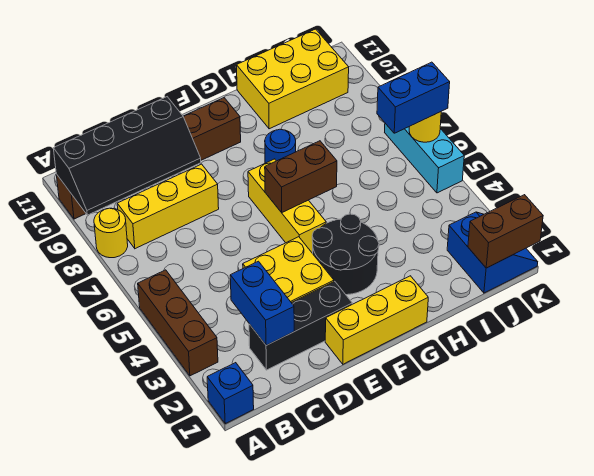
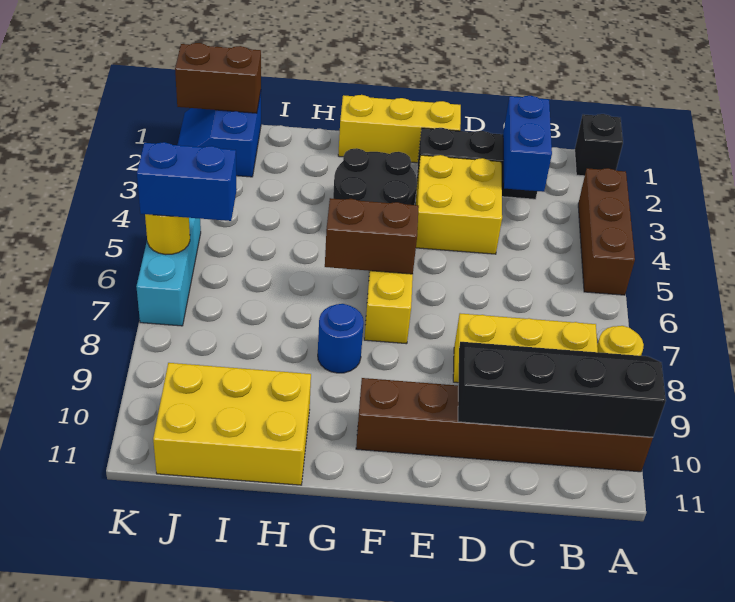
blue brick A1 level 1 -> black brick A1 level 1

